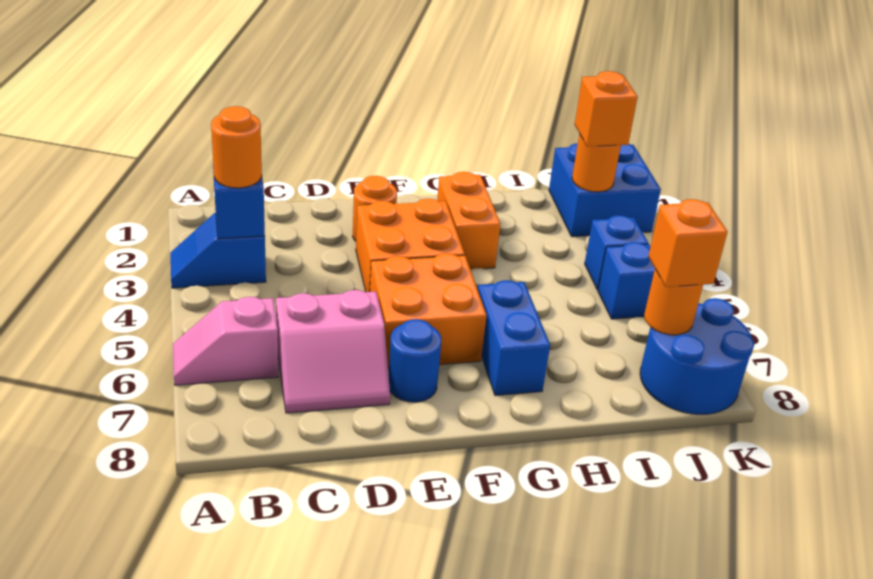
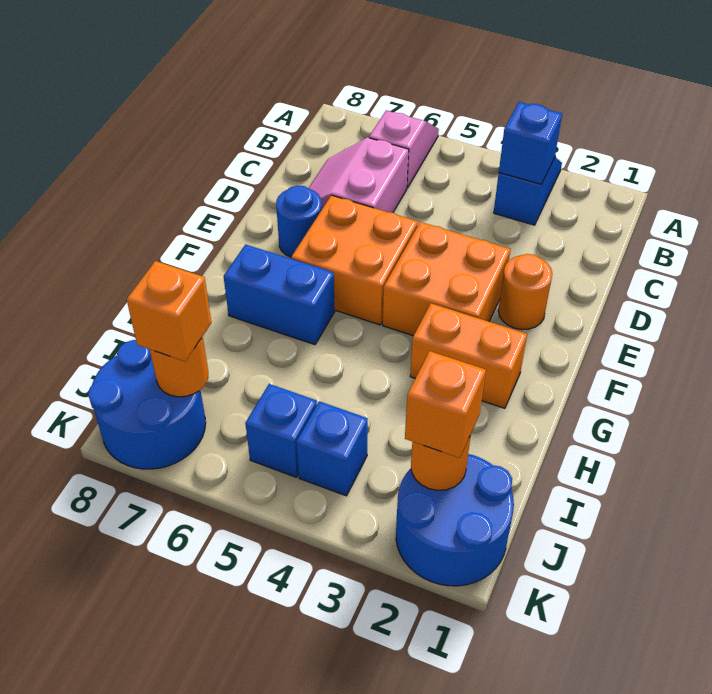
orange round brick B3 level 3 -> none
blue brick J1:K2 level 1 -> blue round brick J1:K2 level 1

